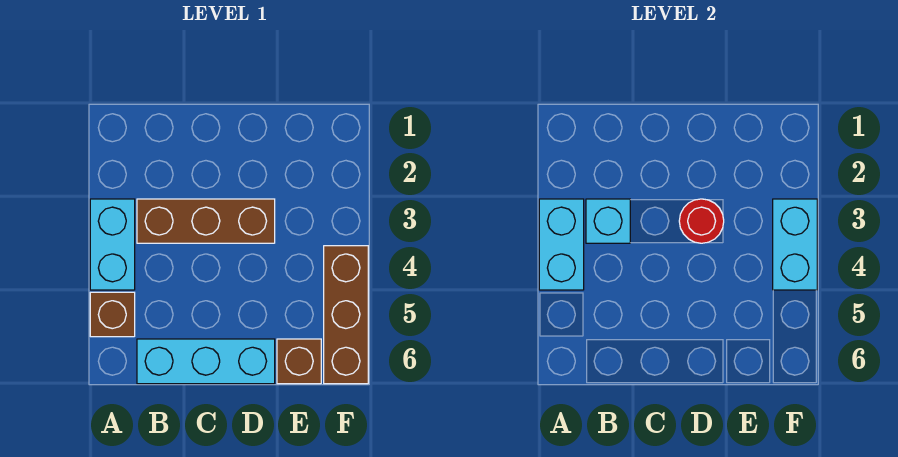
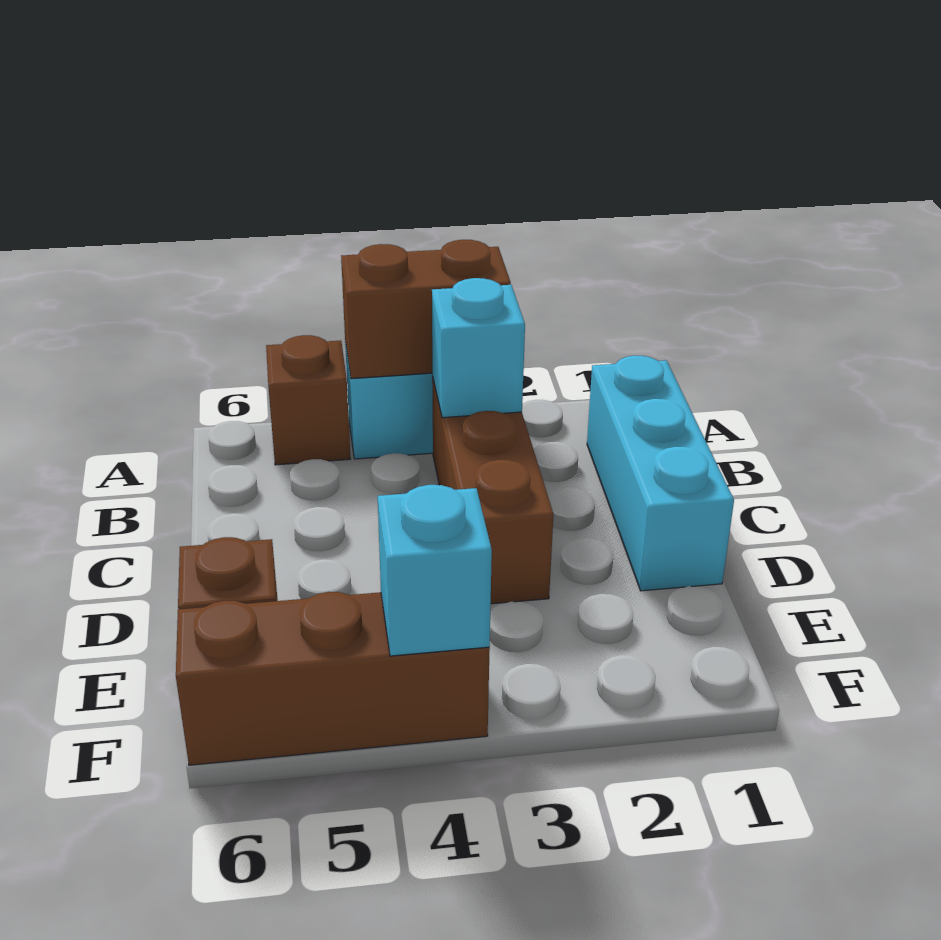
cyan brick A3:A4 level 2 -> brown brick A3:A4 level 2
cyan brick B6:D6 level 1 -> cyan brick B1:D1 level 1
red round brick D3 level 2 -> none
cyan brick F3:F4 level 2 -> cyan brick F4 level 2

